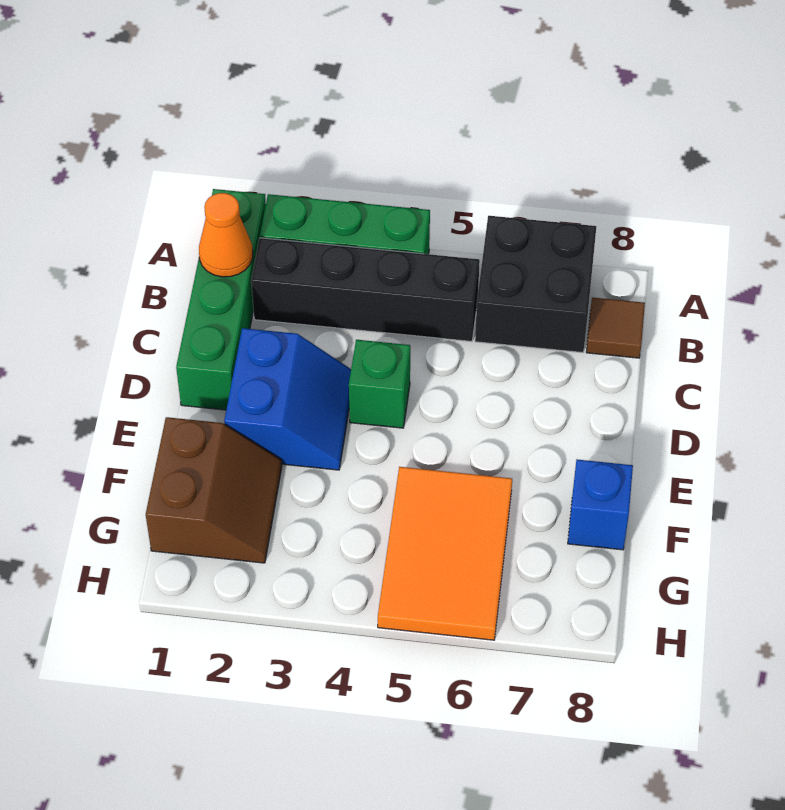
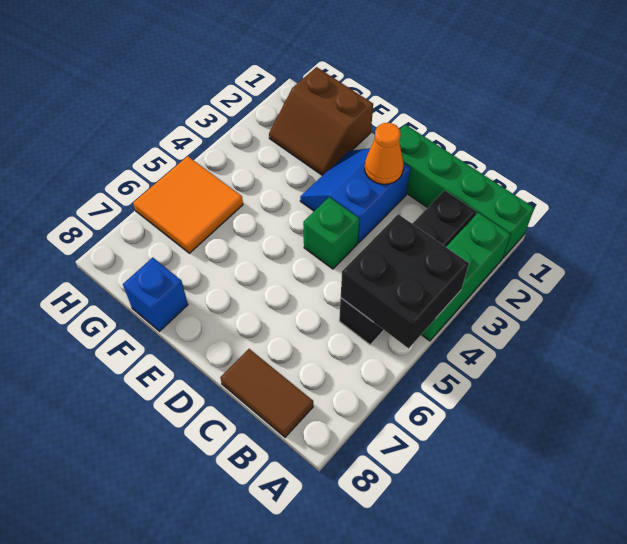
black brick A6:B7 level 1 -> black brick A4:B5 level 2
orange cone B1 level 2 -> orange cone D2 level 2
brown tile B8 level 1 -> brown tile B8:C8 level 1
blue slope D2:E3 level 1 top 2 -> blue slope D2:E3 level 1 top D
orange tile F5:H6 level 1 -> orange tile G5:H6 level 1

